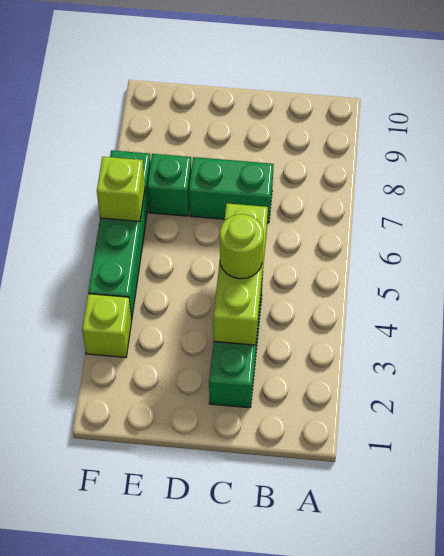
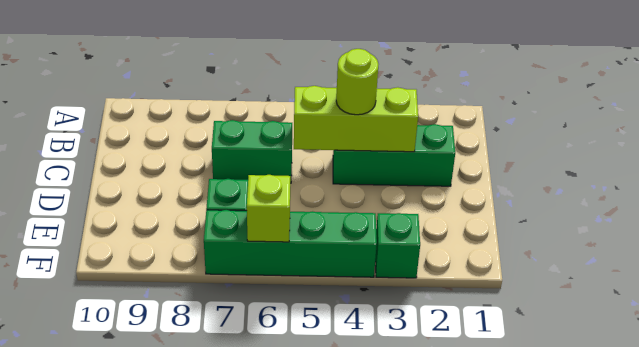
green brick C7:D7 level 1 -> green brick C6:C7 level 1
lime brick F3 level 1 -> green brick F3 level 1

